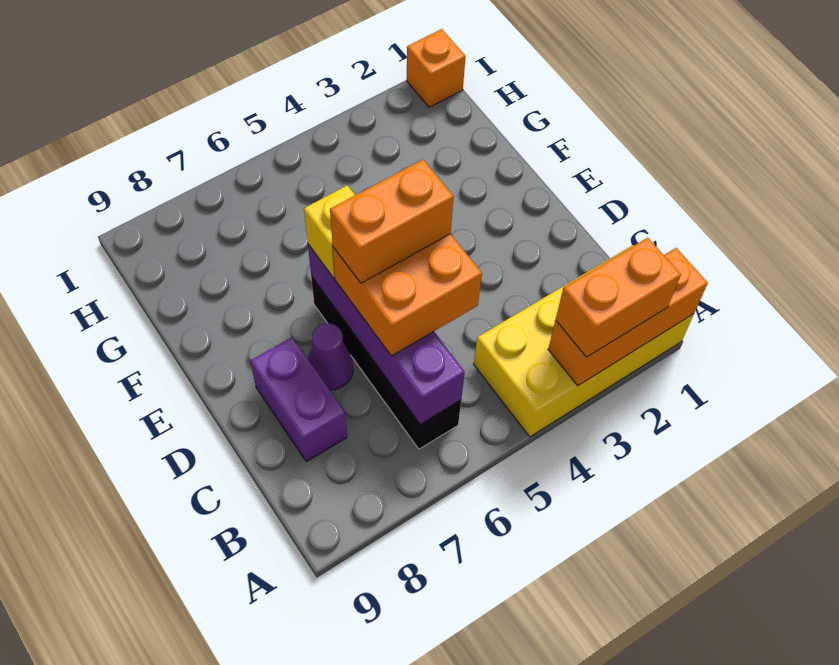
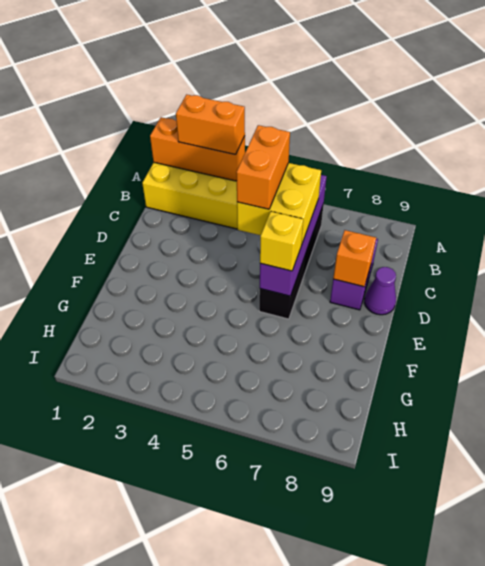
orange brick C5:D6 level 3 -> yellow brick C5:D6 level 3
orange brick D5:D6 level 4 -> orange brick C5:D5 level 4
purple cone D7 level 1 -> purple cone D9 level 1
orange brick I1 level 1 -> orange brick D8 level 2

